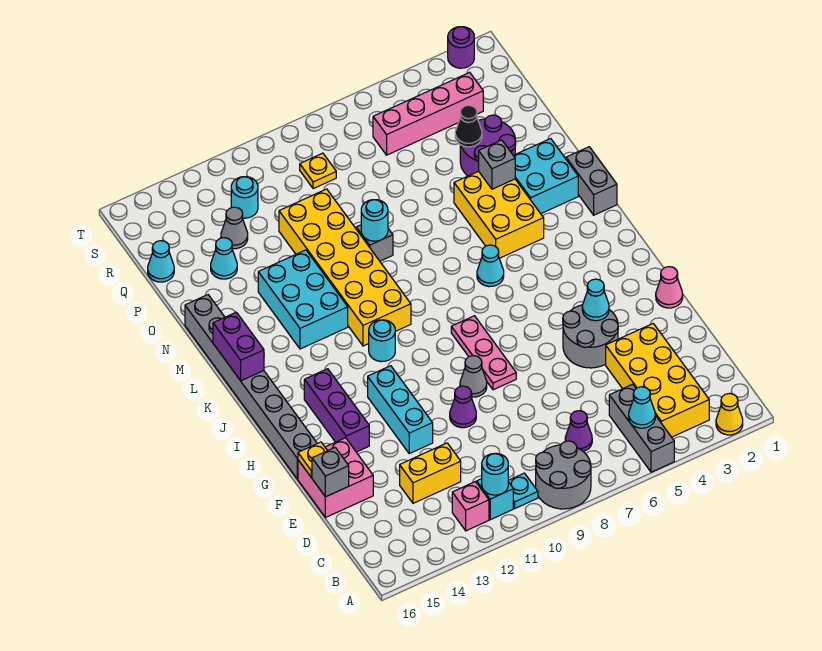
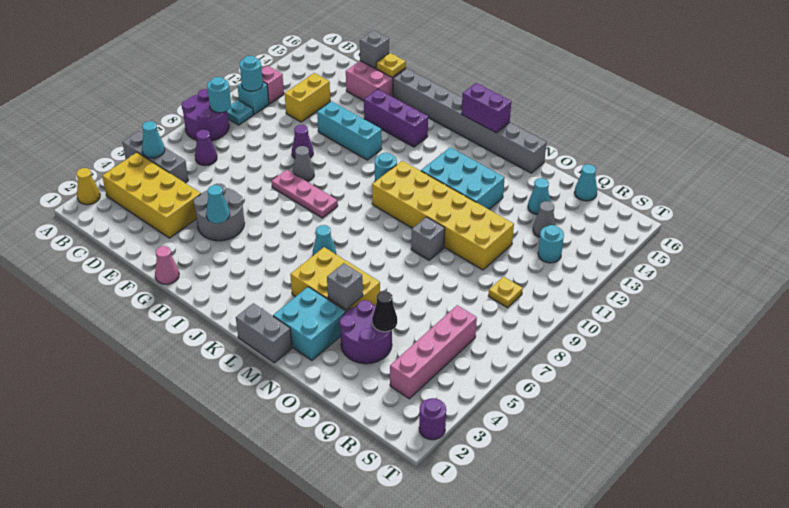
grey round brick A8:B9 level 1 -> purple round brick A8:B9 level 1
cyan round brick N9 level 2 -> cyan round brick B9 level 2

